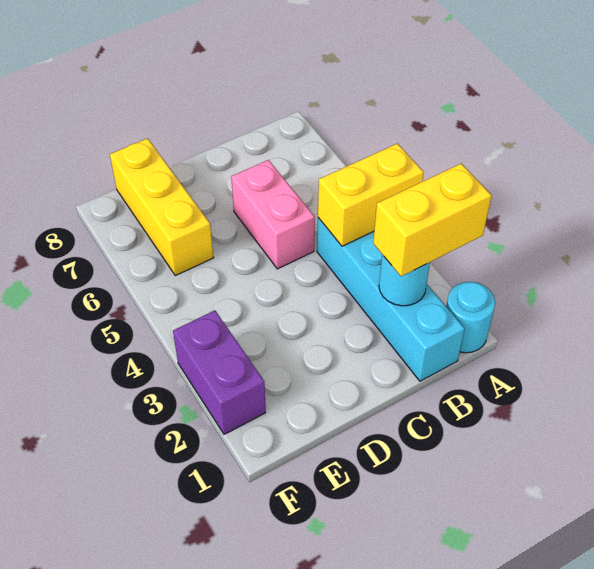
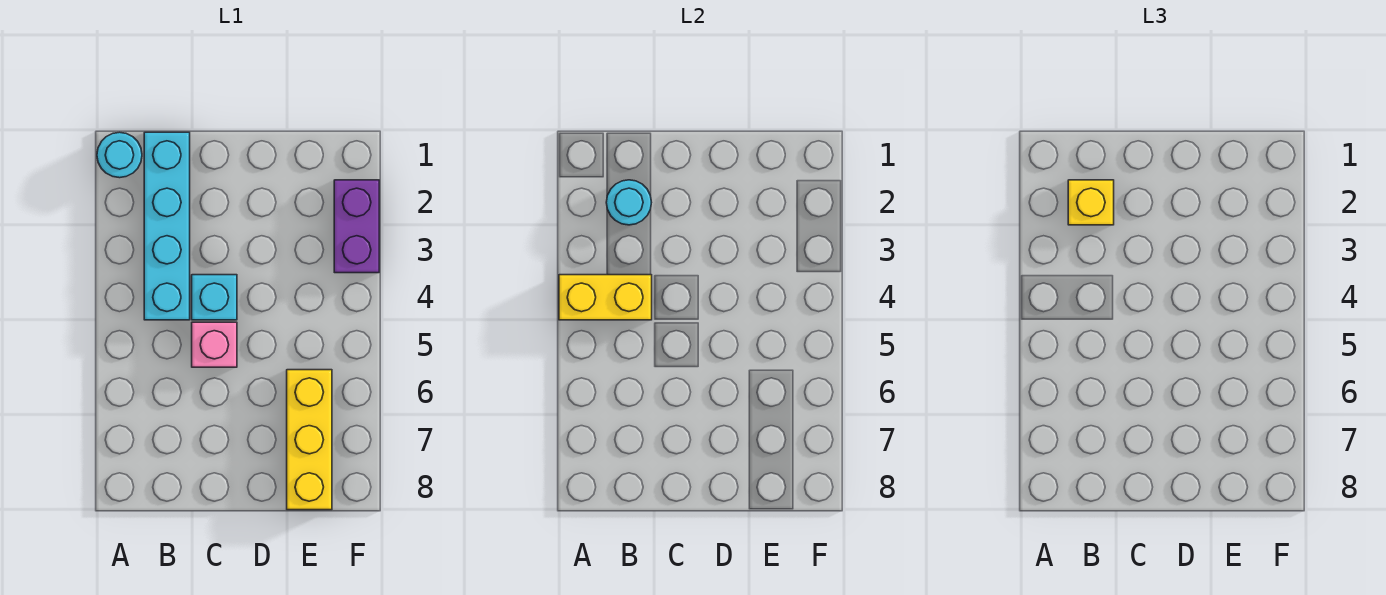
yellow brick A2:B2 level 3 -> yellow brick B2 level 3
none -> cyan brick C4 level 1
pink brick C5:C6 level 1 -> pink brick C5 level 1

